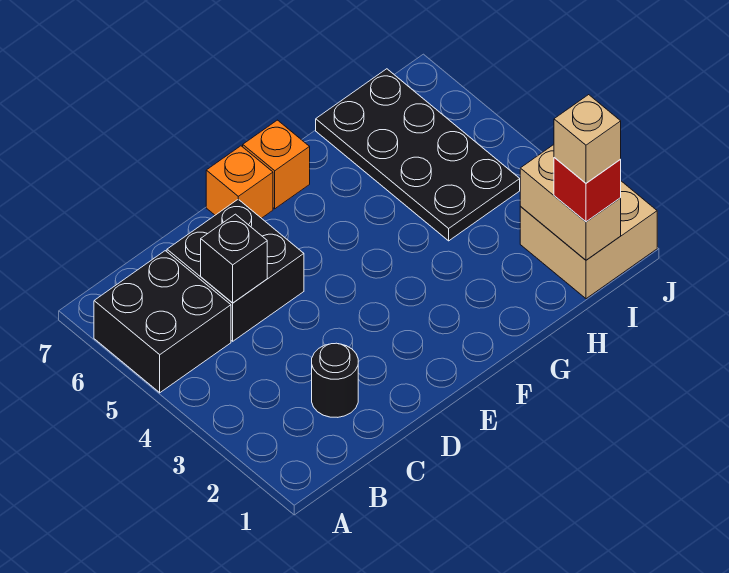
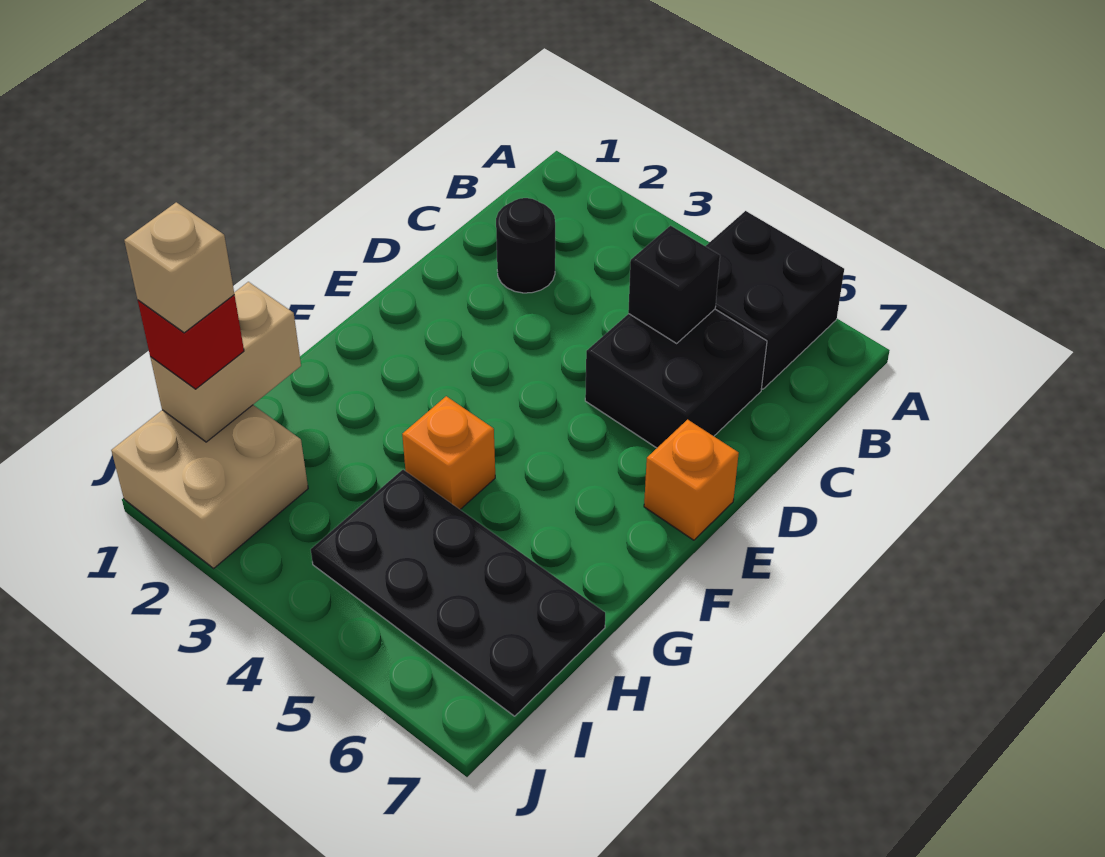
orange brick F7 level 1 -> orange brick G4 level 1
tan brick I1:I2 level 2 -> tan brick H1:I1 level 2

